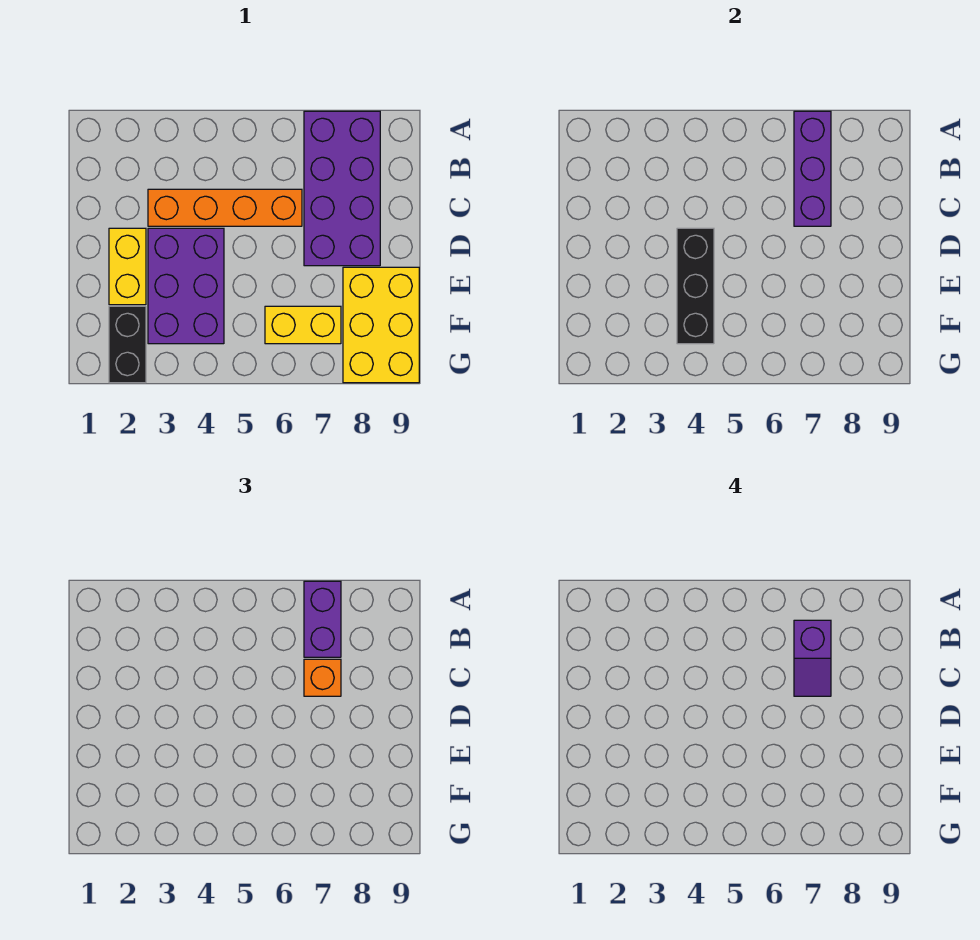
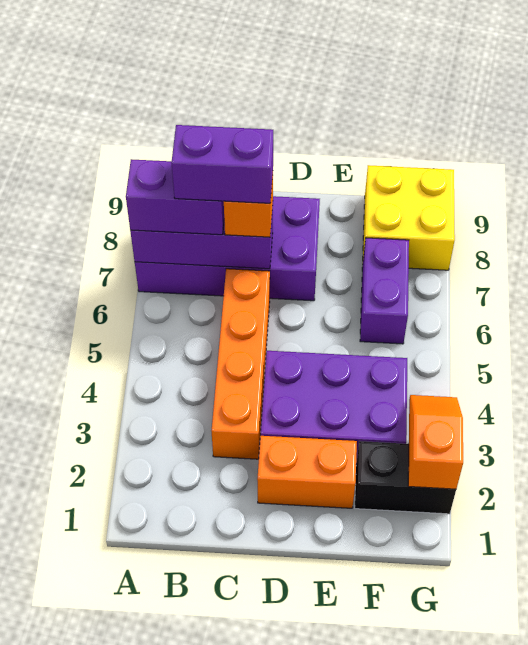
purple slope B7:C7 level 4 top B -> purple brick B7:C7 level 4
yellow brick D2:E2 level 1 -> orange brick D2:E2 level 1
black brick D4:F4 level 2 -> none
yellow brick E8:G9 level 1 -> yellow brick F8:G9 level 1
yellow brick F6:F7 level 1 -> purple brick F6:F7 level 1
none -> orange slope G2:G3 level 2 top 2

